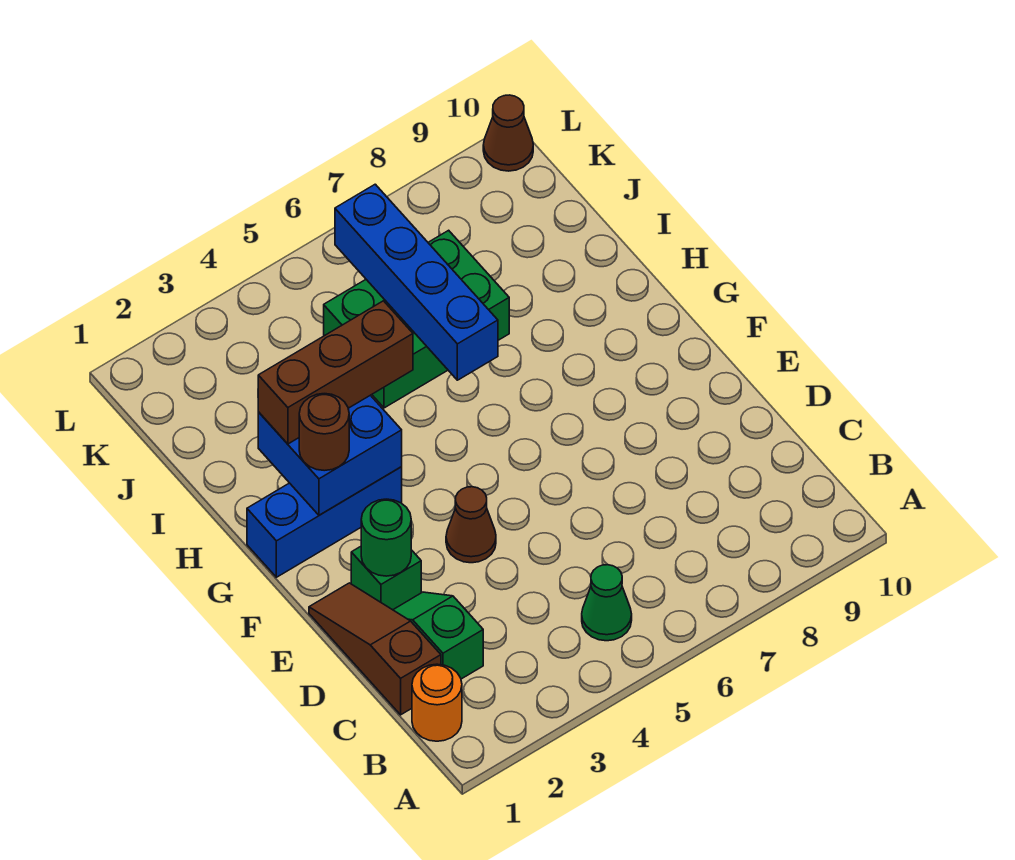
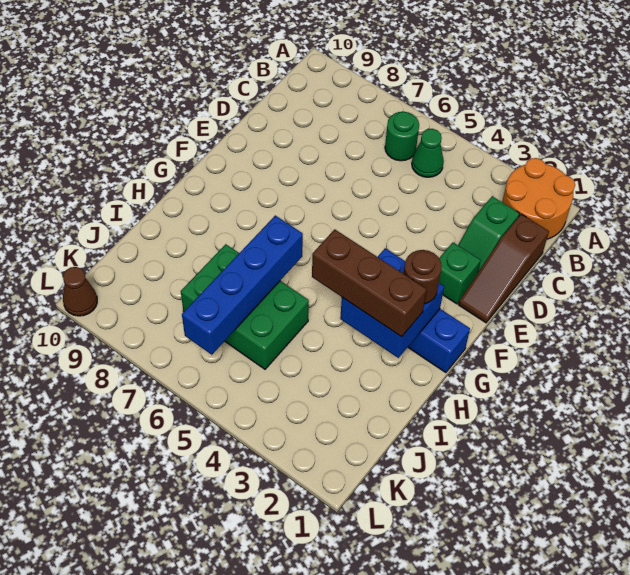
orange round brick B1 level 1 -> orange round brick A1:B2 level 1
green round brick E2 level 2 -> green round brick B6 level 1
brown cone E4 level 1 -> none

